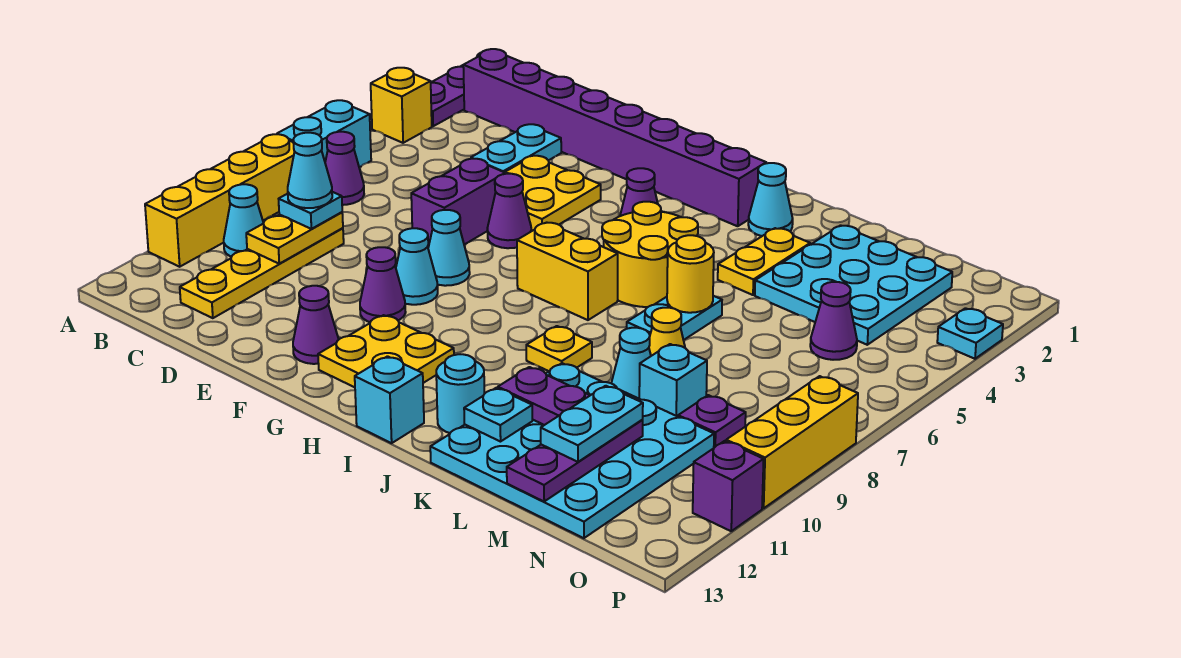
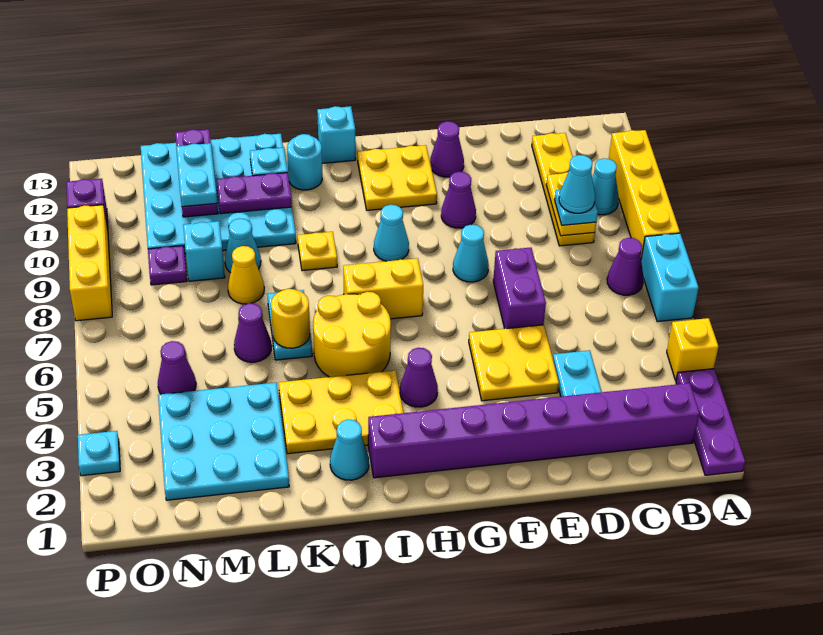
purple cone F6 level 1 -> purple cone L6 level 1
cyan cone F9 level 1 -> cyan cone H9 level 1
yellow plate K3:K4 level 1 -> yellow plate I3:K4 level 1

